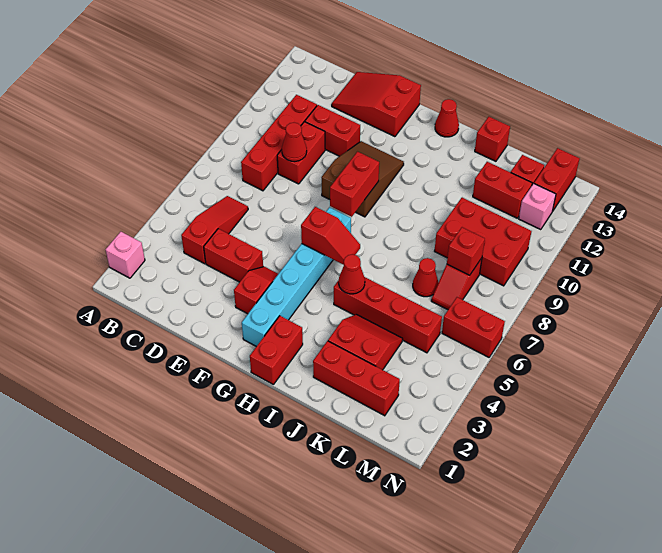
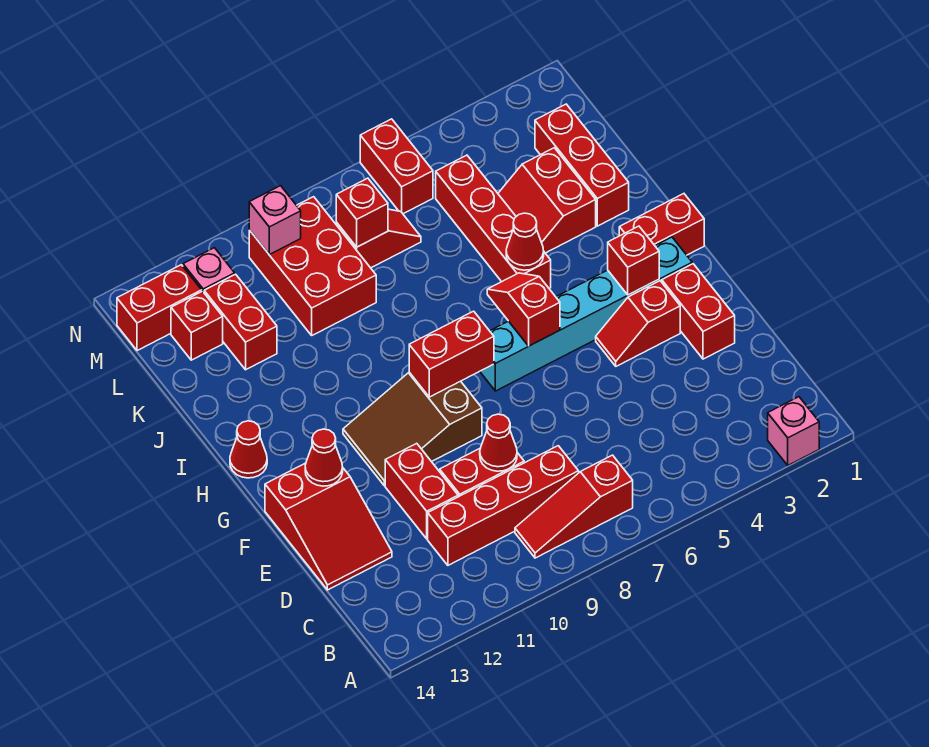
red slope C4:C6 level 1 top 4 -> red slope B7:B9 level 1 top 7
red brick D4:E4 level 1 -> red brick E2:F2 level 1
red brick J14 level 1 -> red brick G3 level 2
red cone K7 level 1 -> red cone F13 level 2
none -> pink brick M10 level 2

